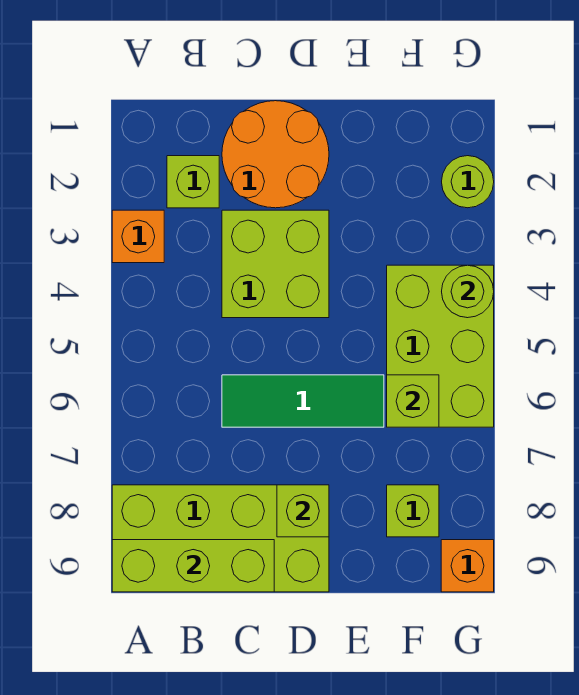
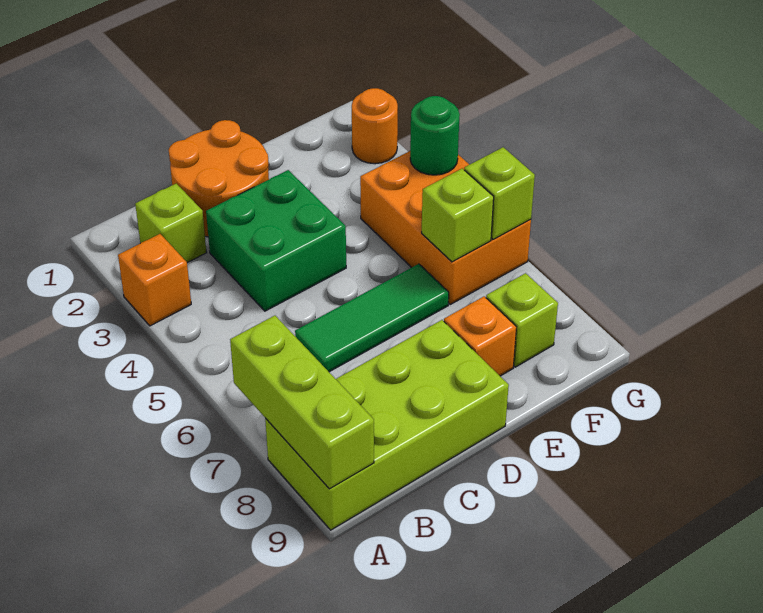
lime brick A9:C9 level 2 -> lime brick A7:A9 level 2
lime brick C3:D4 level 1 -> green brick C3:D4 level 1
lime brick D8 level 2 -> lime brick G6 level 2
lime brick F4:G6 level 1 -> orange brick F4:G6 level 1
lime round brick G2 level 1 -> orange round brick G2 level 1
lime round brick G4 level 2 -> green round brick G4 level 2
orange brick G9 level 1 -> orange brick E8 level 1

